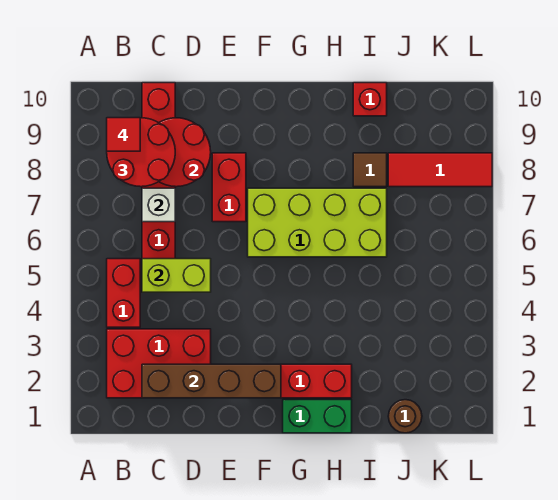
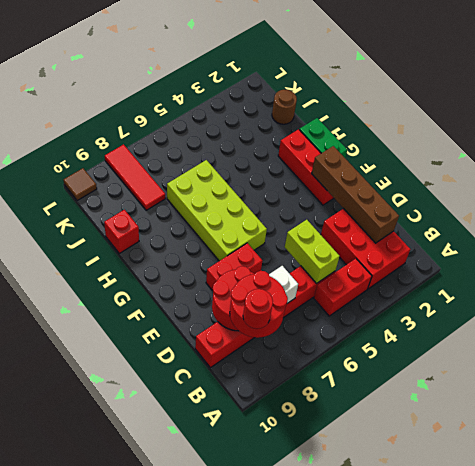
red tile B9 level 4 -> red round brick B9 level 4
brown tile I8 level 1 -> brown tile L10 level 1

